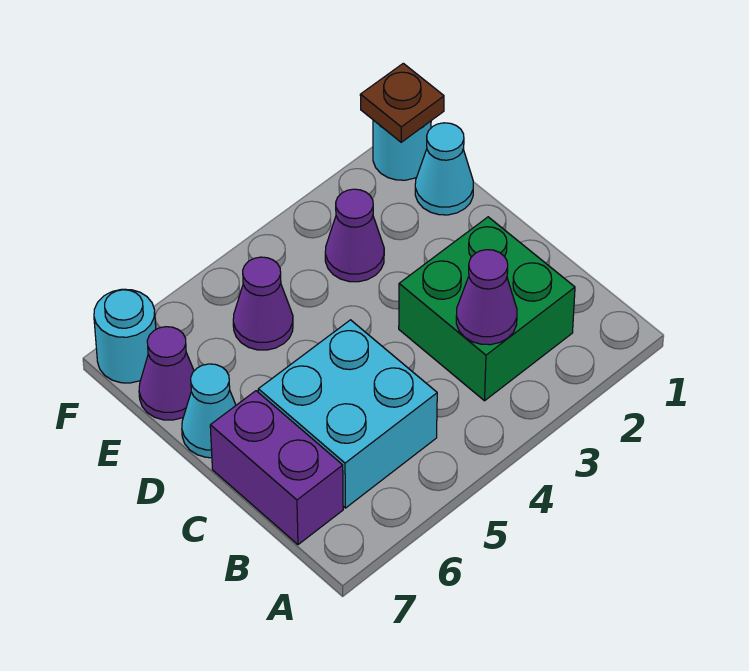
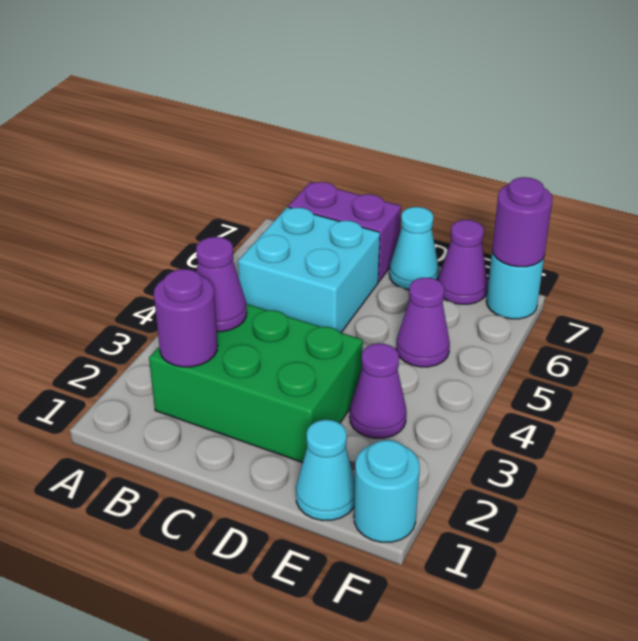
green brick B2:C3 level 1 -> green brick B2:D3 level 1
none -> purple round brick B2 level 2
brown plate F1 level 2 -> none
none -> purple round brick F7 level 2

